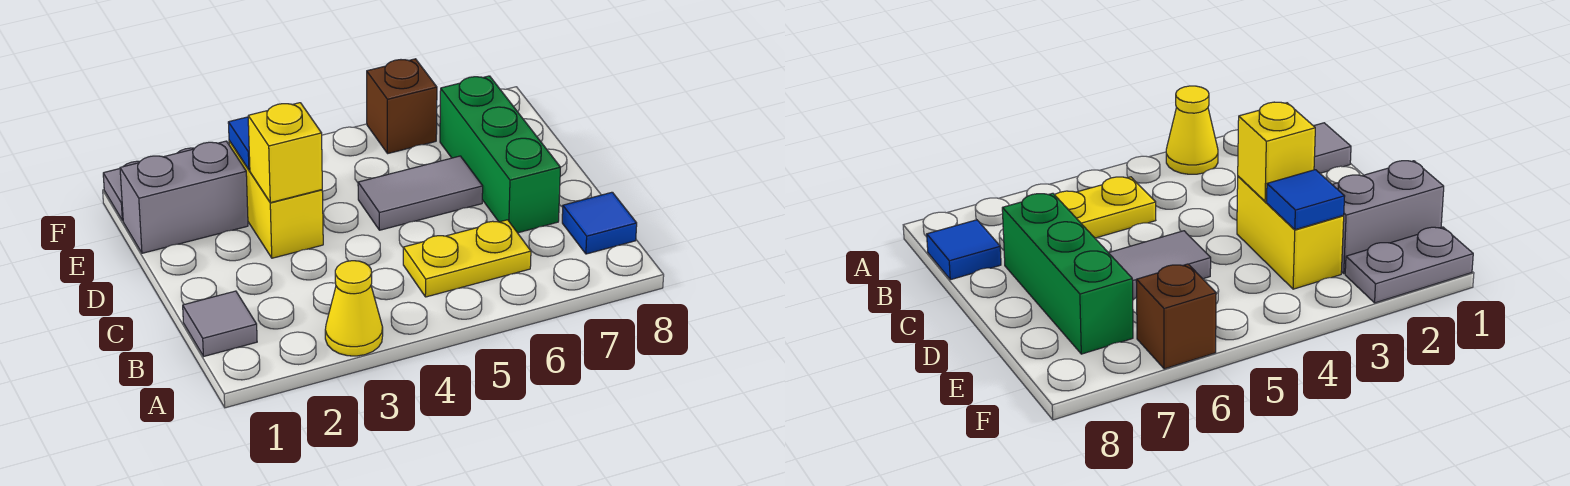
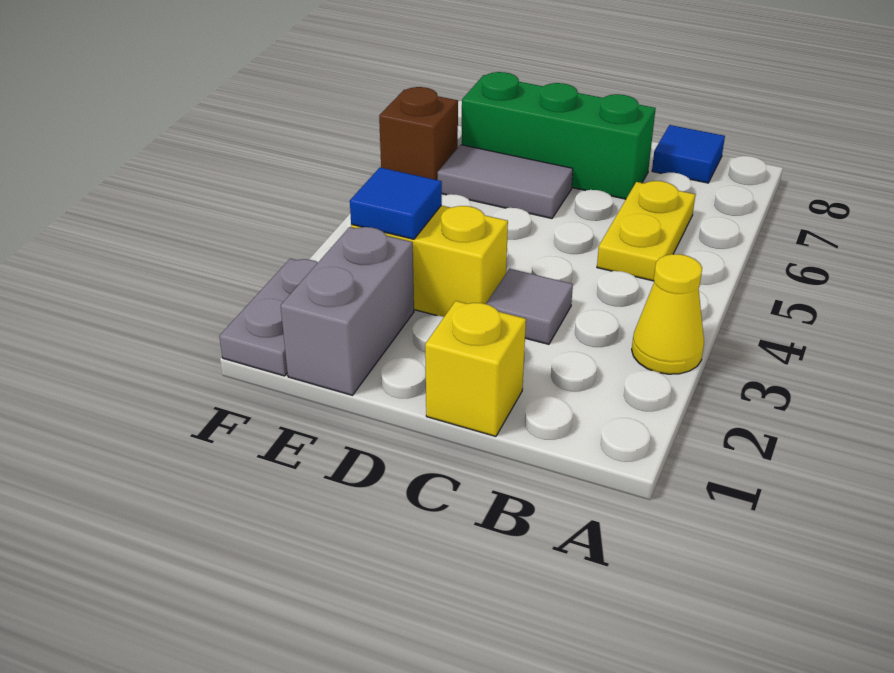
grey tile B1 level 1 -> grey tile C3 level 1
yellow brick D3 level 2 -> yellow brick C1 level 1
grey tile D5:D6 level 1 -> grey tile D6:E6 level 1

